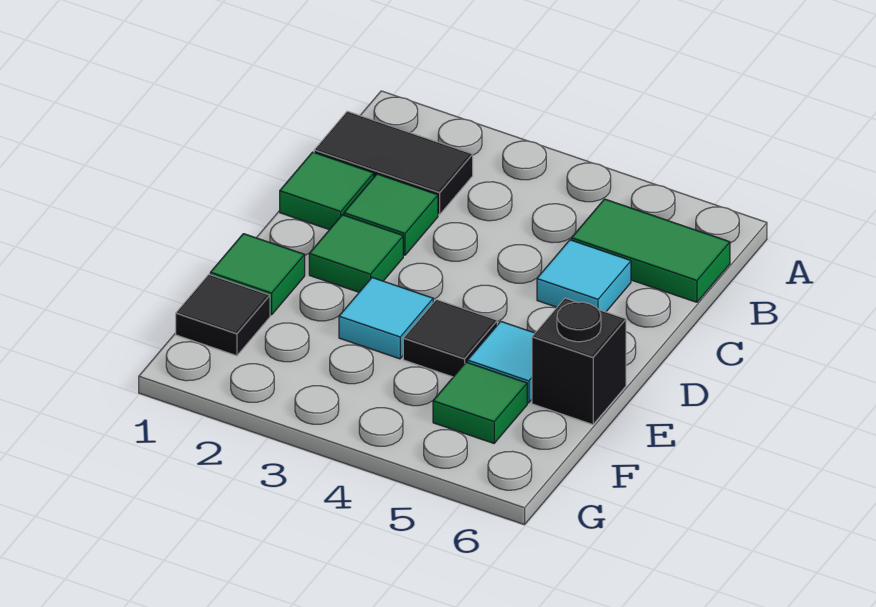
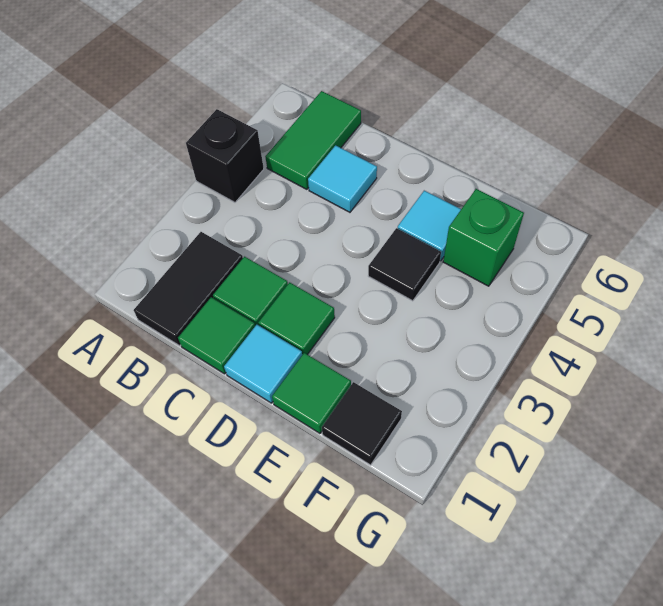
cyan tile E3 level 1 -> cyan tile D1 level 1
black brick E6 level 1 -> black brick A4 level 1
green tile F5 level 1 -> green brick F5 level 1

